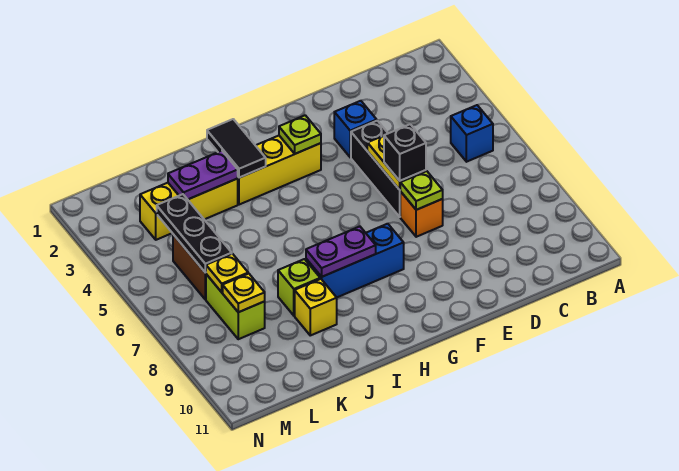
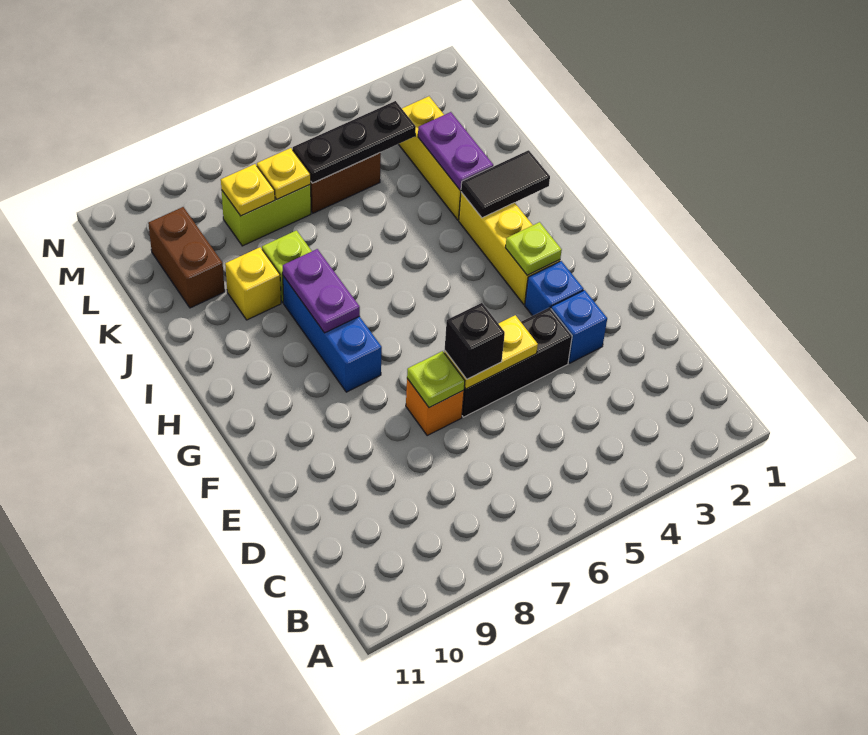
blue brick B5 level 1 -> blue brick F3 level 1
none -> brown brick K10:L10 level 1

